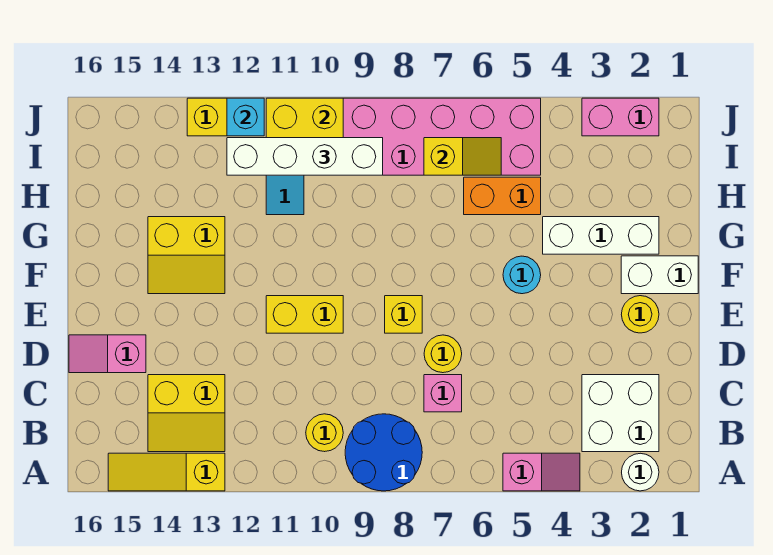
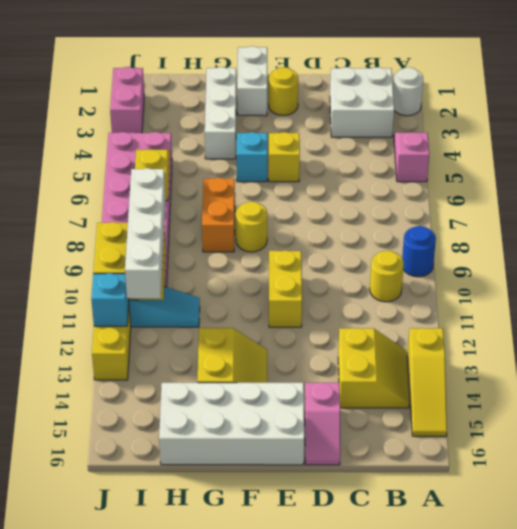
blue round brick A8:B9 level 1 -> blue round brick A9 level 1
pink brick C7 level 1 -> none
yellow round brick D7 level 1 -> yellow round brick F8 level 1
yellow brick E8 level 1 -> yellow brick E5 level 1
none -> white brick E15:H16 level 1
cyan round brick F5 level 1 -> cyan brick F5 level 1
orange brick H5:H6 level 1 -> orange brick G7:G8 level 1

